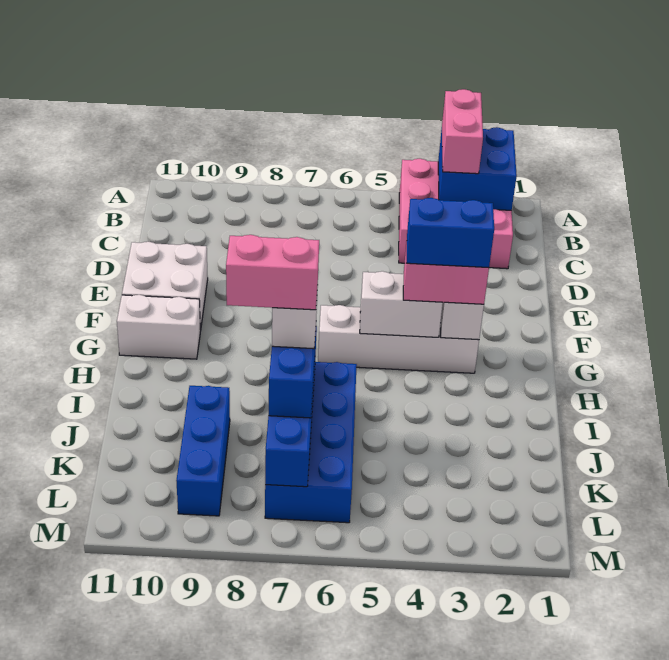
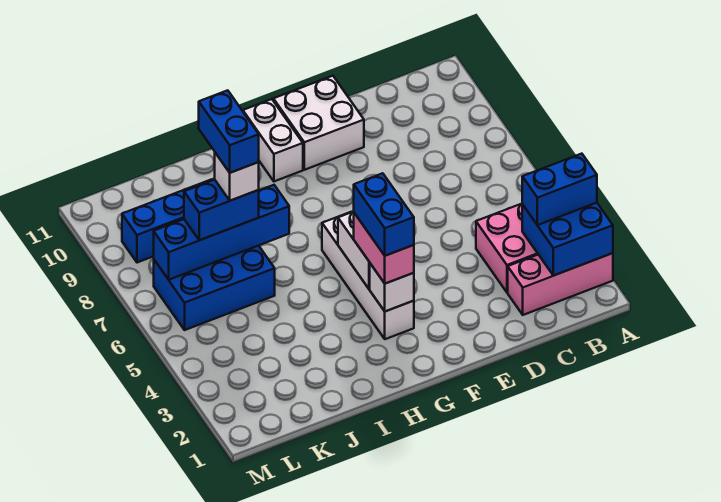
pink brick A3:B3 level 3 -> blue brick A3:B3 level 3
blue brick I6:L7 level 1 -> blue brick J6:L7 level 1
pink brick J7:J8 level 5 -> blue brick J7:J8 level 5

